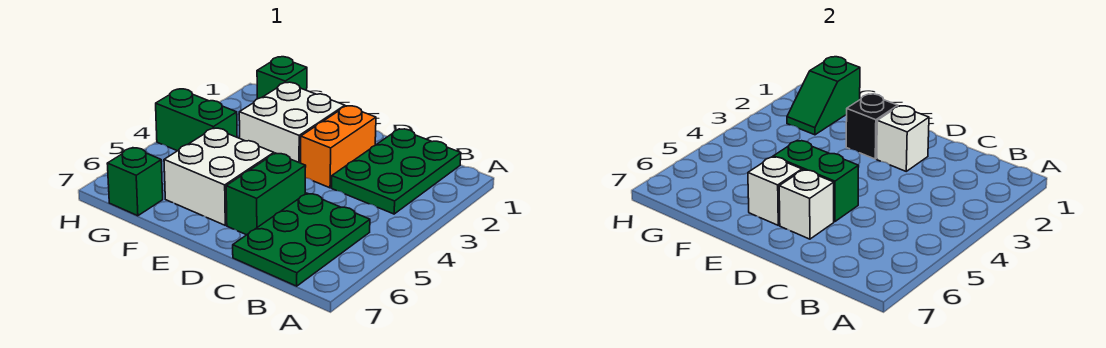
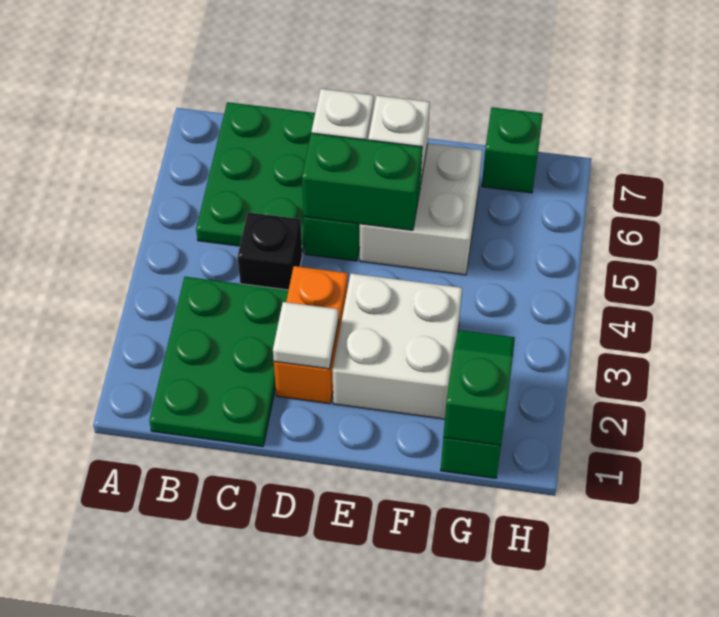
white brick D2 level 2 -> white tile D2 level 2
black brick E2 level 2 -> black brick C4 level 1
green brick G4:H4 level 1 -> none

